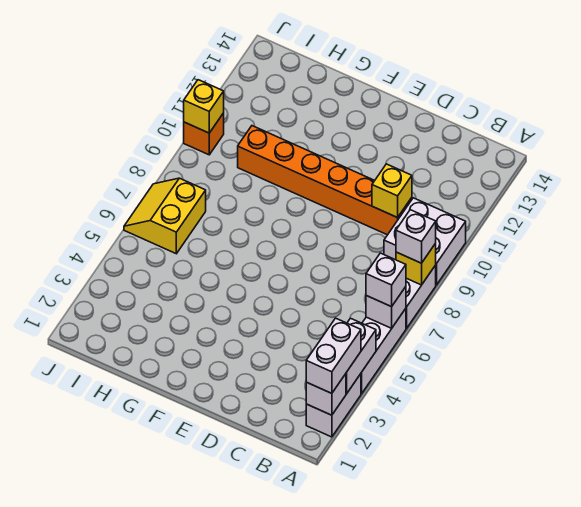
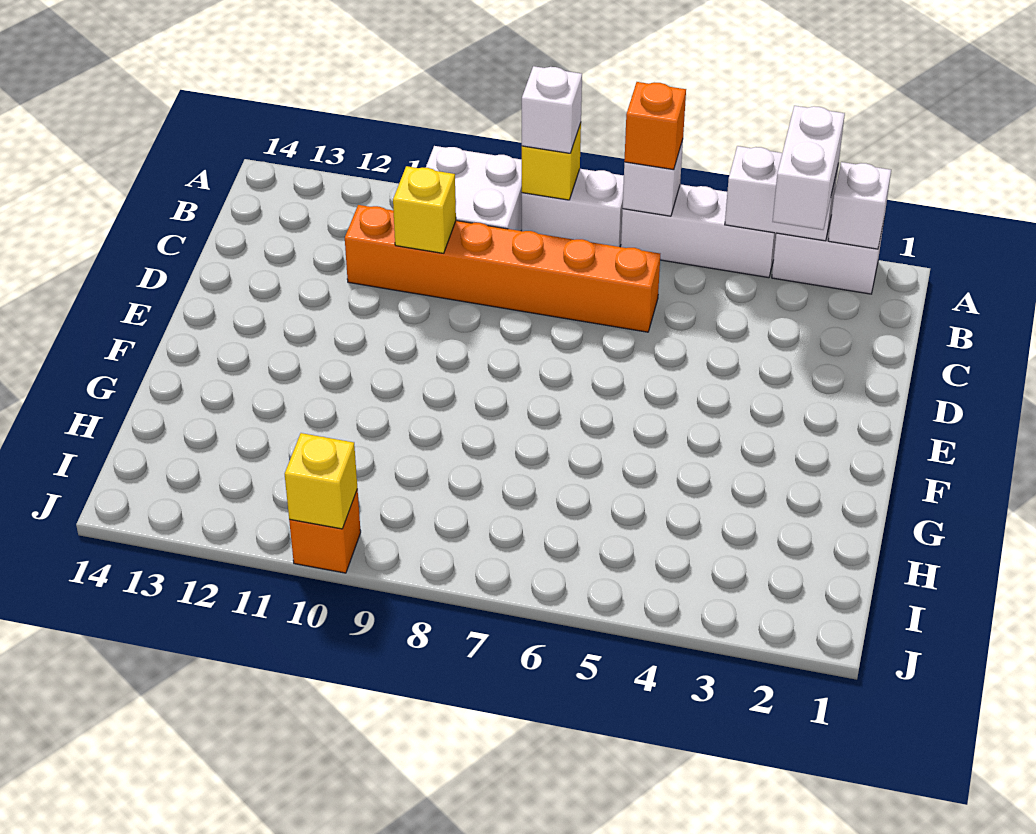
white brick A2:A3 level 3 -> white brick A3:B3 level 3
white brick A6 level 3 -> orange brick A6 level 3
orange brick C10:H10 level 1 -> orange brick C6:C11 level 1
yellow slope I6:J7 level 1 top I -> none

